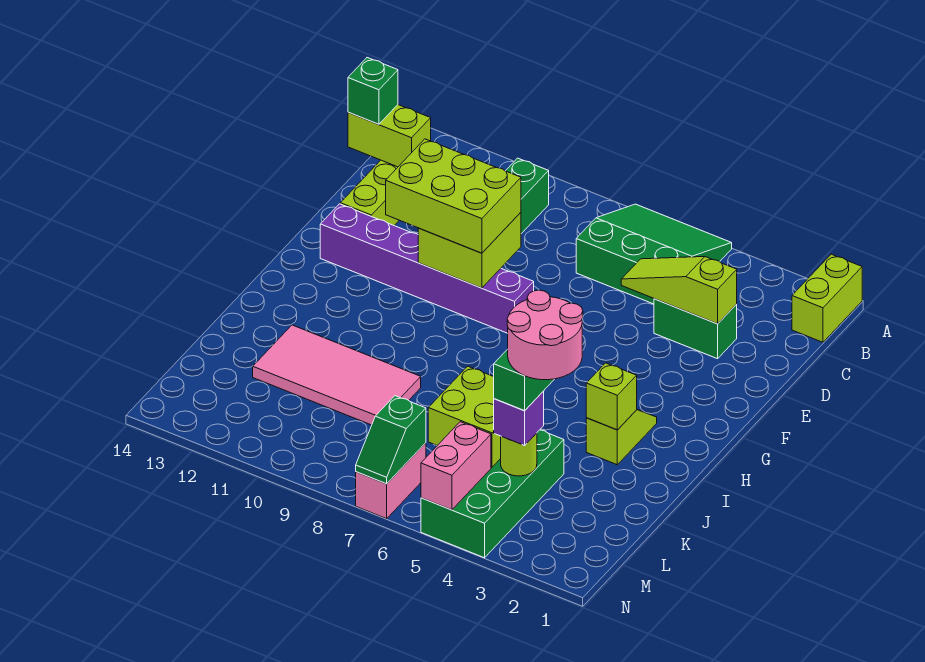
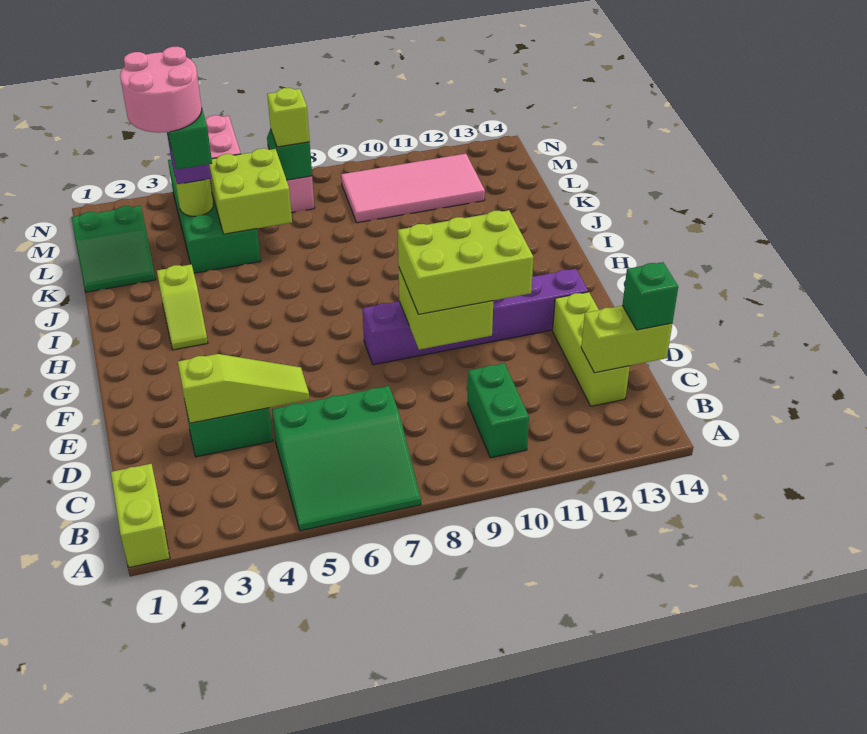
lime brick I3 level 2 -> lime brick M7 level 3
pink tile J9:K12 level 1 -> pink tile L9:M12 level 1
none -> green slope K1:L2 level 1 top L

